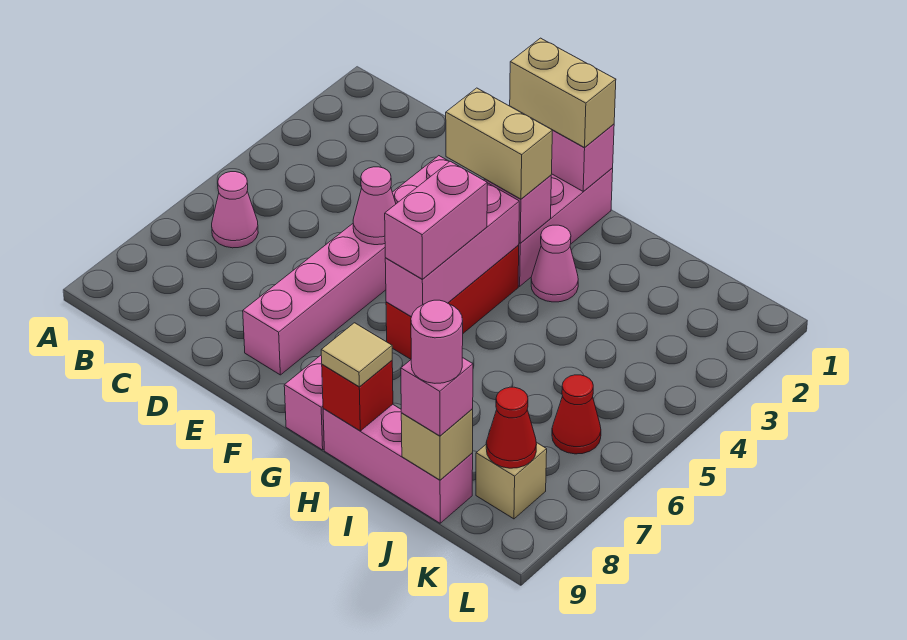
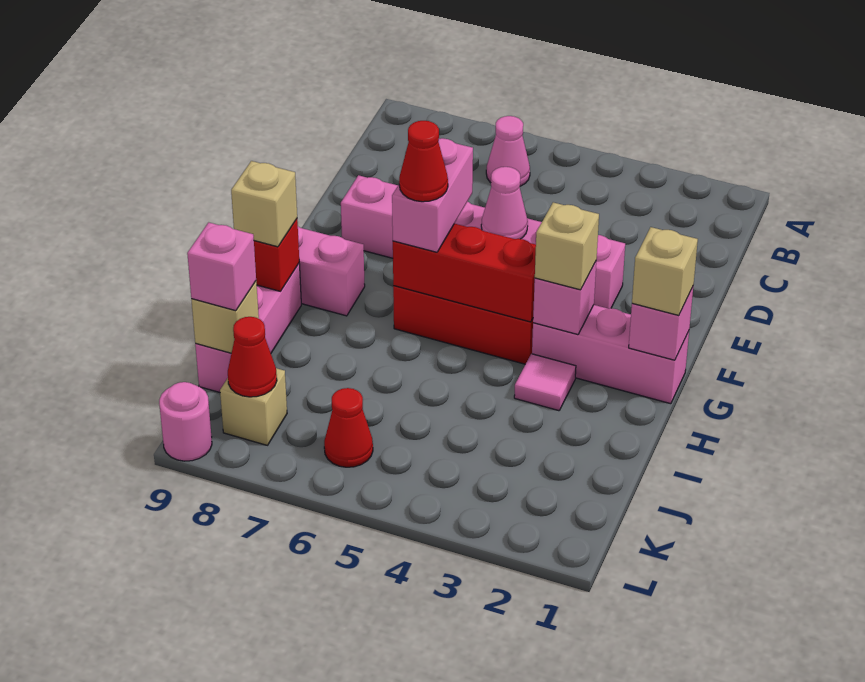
tan brick F1:G1 level 3 -> tan brick G1 level 3
tan brick F3:G3 level 3 -> tan brick G3 level 3
pink brick G4:G6 level 2 -> red brick G4:G6 level 2
pink brick G5:G6 level 3 -> pink brick F6:G6 level 3
none -> red cone G6 level 4
pink cone H3 level 1 -> pink tile H3 level 1
tan tile H9 level 3 -> tan brick H9 level 3
pink round brick J9 level 4 -> pink round brick L9 level 1

